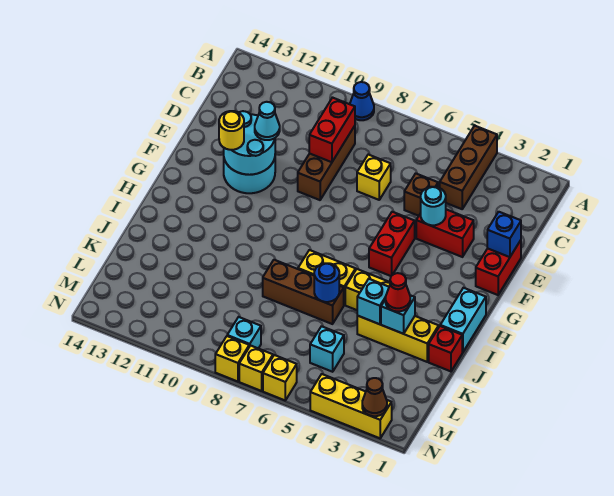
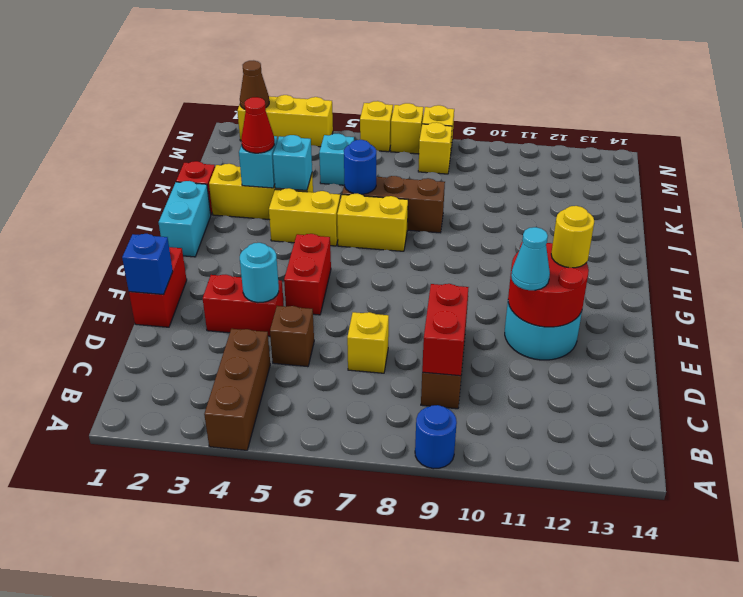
blue cone A9 level 1 -> blue round brick A9 level 1
cyan round brick E11:F12 level 2 -> red round brick E11:F12 level 2
cyan brick M8 level 1 -> yellow brick M8 level 1

